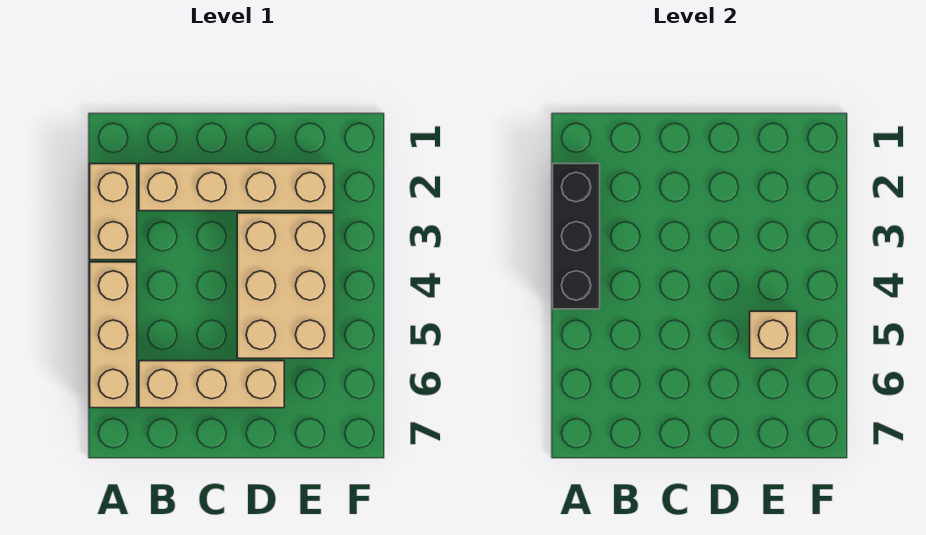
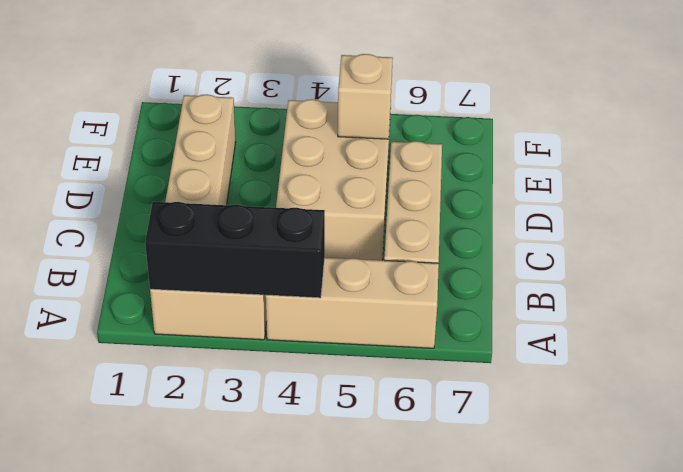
tan brick D3:E5 level 1 -> tan brick C4:E5 level 1

